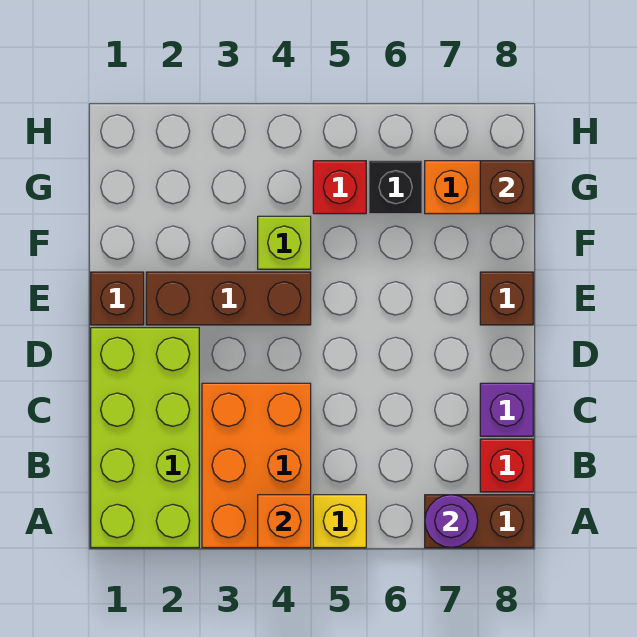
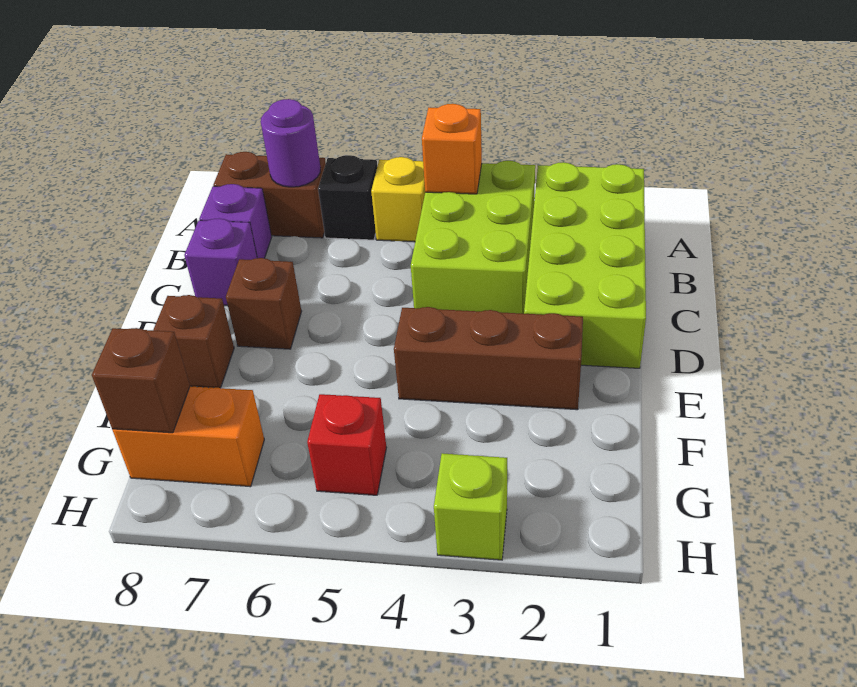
orange brick A3:C4 level 1 -> lime brick A3:C4 level 1
red brick B8 level 1 -> purple brick B8 level 1
brown brick E1 level 1 -> brown brick D7 level 1
lime brick F4 level 1 -> lime brick H3 level 1
black brick G6 level 1 -> black brick A6 level 1

